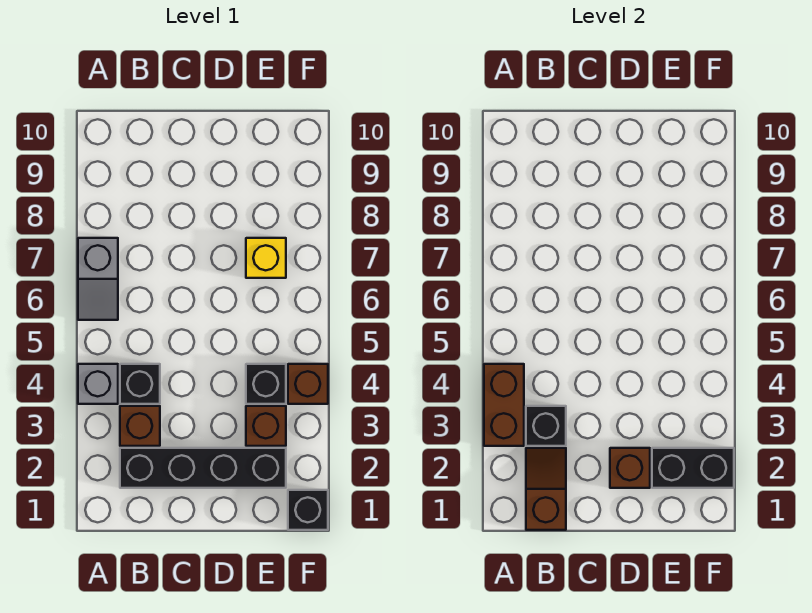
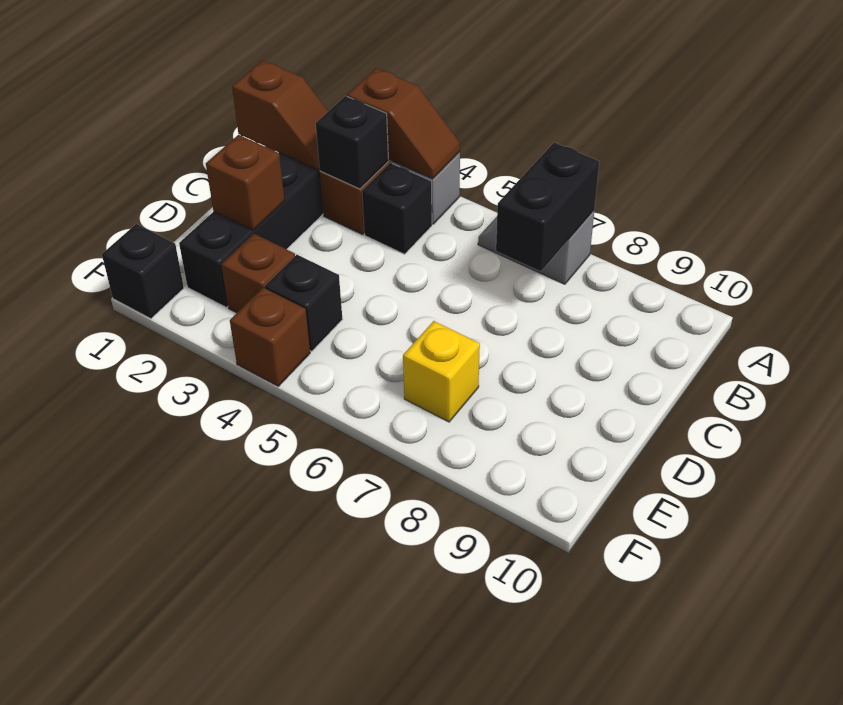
brown brick A3:A4 level 2 -> brown slope A3:A4 level 2 top 3
black brick E2:F2 level 2 -> black brick A7:B7 level 2

